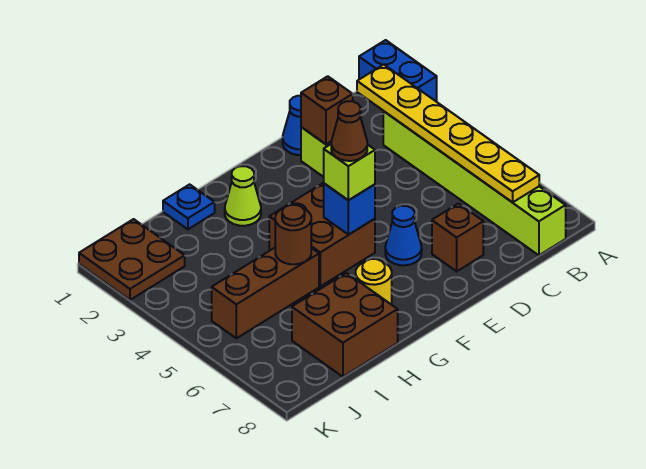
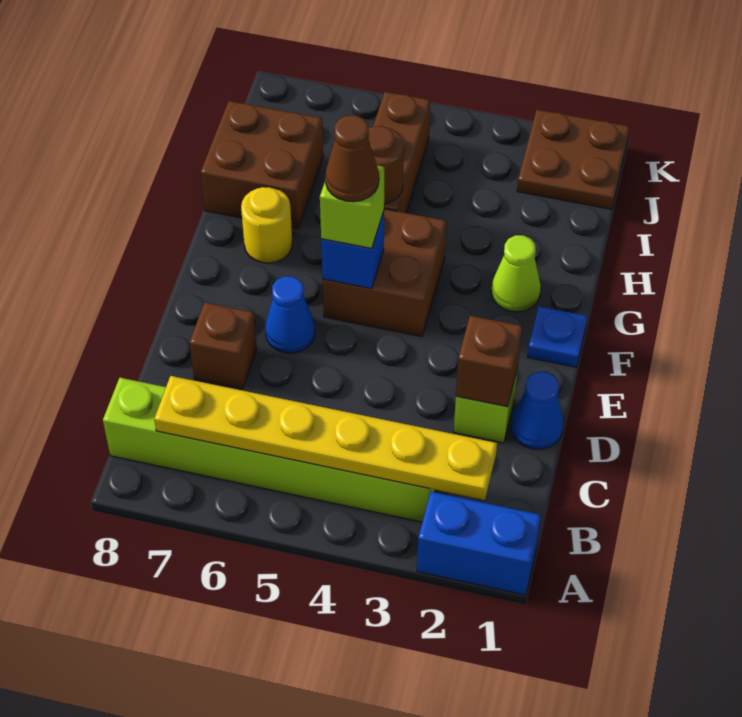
blue plate H1 level 1 -> blue plate F1 level 1

